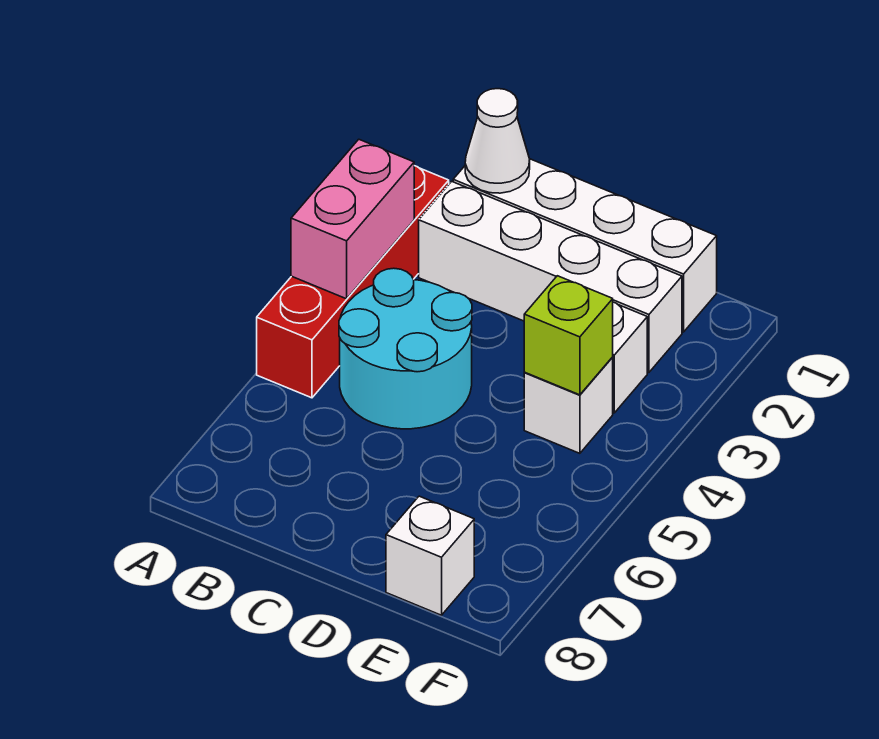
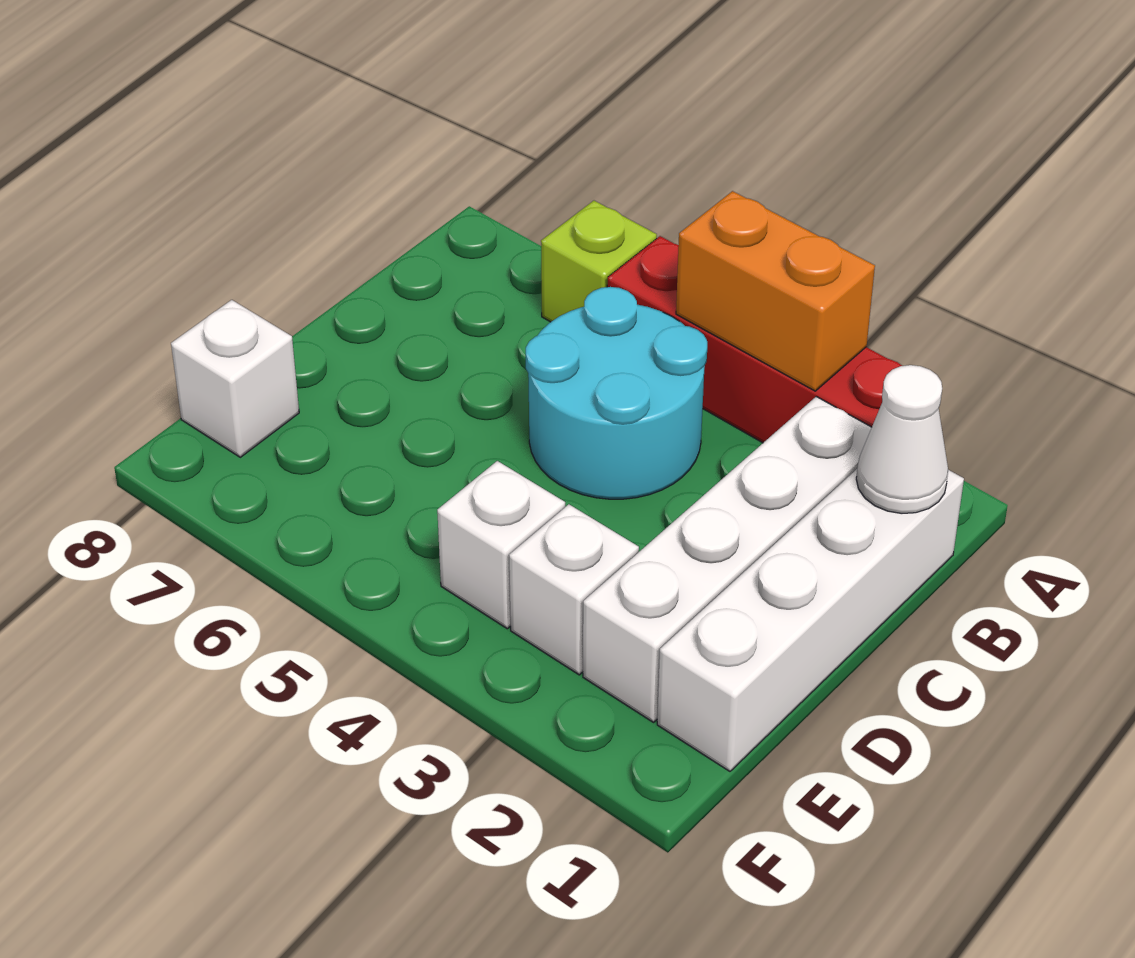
pink brick A3:A4 level 2 -> orange brick A3:A4 level 2
lime brick E4 level 2 -> lime brick A6 level 1

